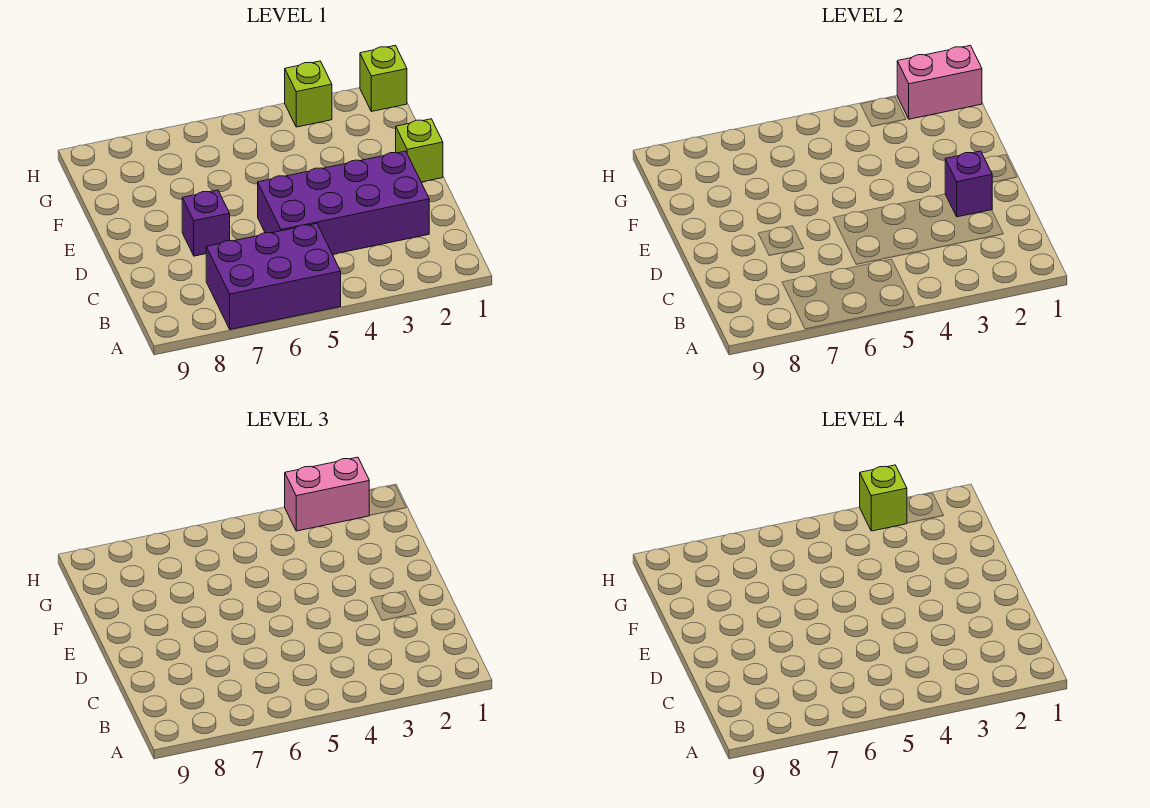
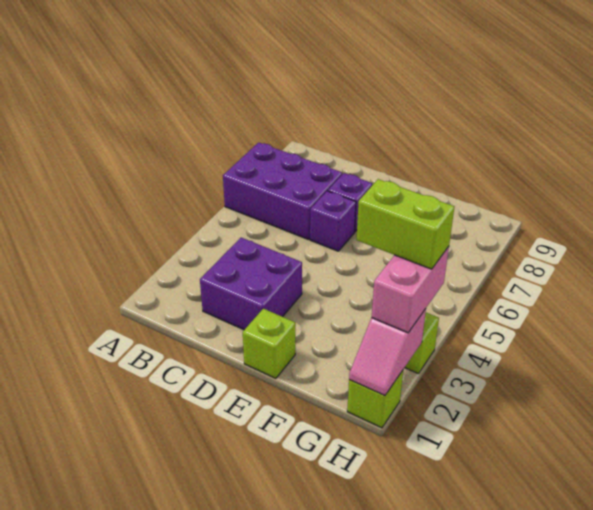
purple brick A5:B7 level 1 -> purple brick A6:C7 level 1
purple brick C2:D5 level 1 -> purple brick C2:D3 level 1
purple brick D2 level 2 -> purple brick D6 level 1
pink brick H1:H2 level 2 -> pink slope H1:H2 level 2 top 2
lime brick H3 level 4 -> lime brick G3:H3 level 4

